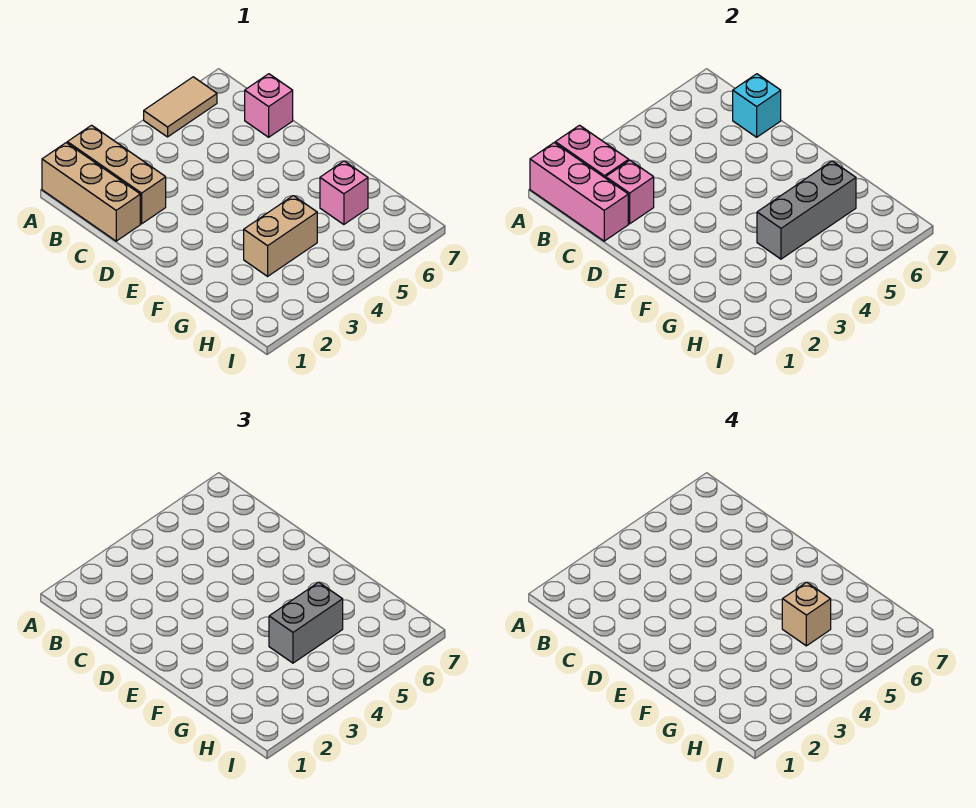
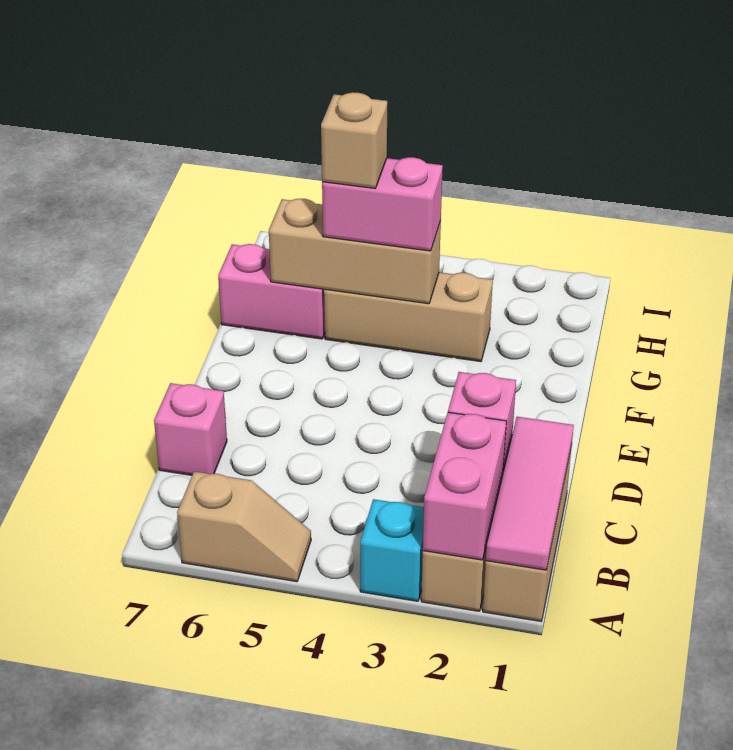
pink brick A1:C1 level 2 -> pink tile A1:C1 level 2
tan tile A5:A6 level 1 -> tan slope A5:A6 level 1 top 6
cyan brick C7 level 2 -> cyan brick A3 level 1
tan brick G3:G4 level 1 -> tan brick G3:G5 level 1
grey brick G4:G6 level 2 -> tan brick G4:G6 level 2
grey brick G4:G5 level 3 -> pink brick G4:G5 level 3
pink brick G6 level 1 -> pink brick G6:G7 level 1

